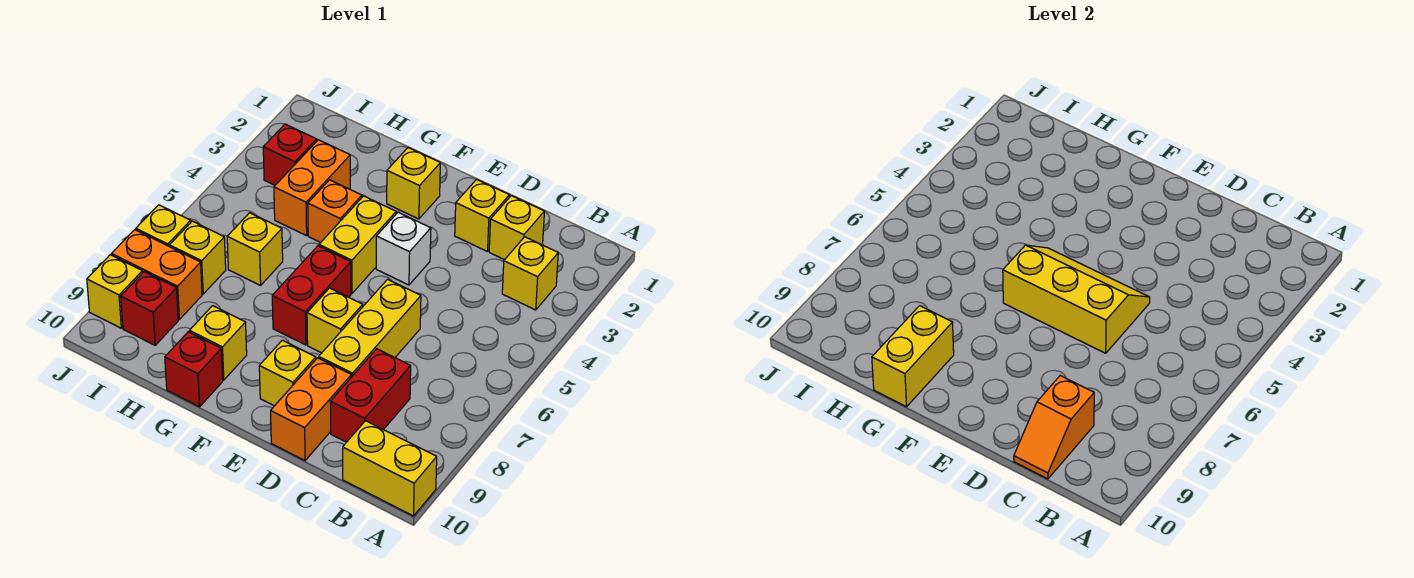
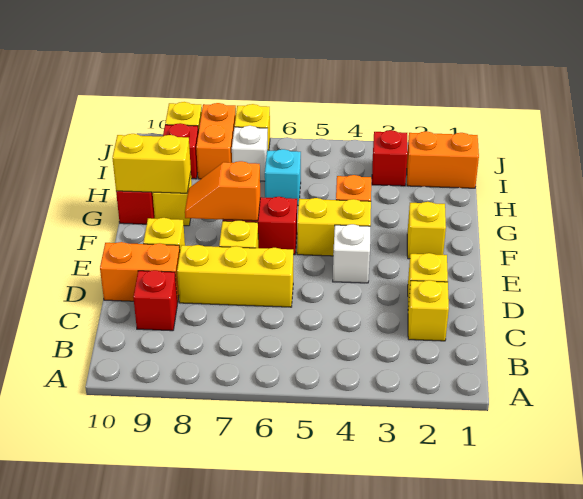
yellow brick A10:B10 level 1 -> none
yellow brick B3 level 1 -> none
red brick C8:C9 level 1 -> red brick C9 level 1
orange slope C9:C10 level 2 top 9 -> orange slope F7:F8 level 2 top 7
yellow slope D5:F6 level 2 top 6 -> none
orange brick H3:H4 level 1 -> orange brick I1:I2 level 1
yellow brick H6 level 1 -> cyan brick H6 level 1
yellow brick I7 level 1 -> white brick I7 level 1

